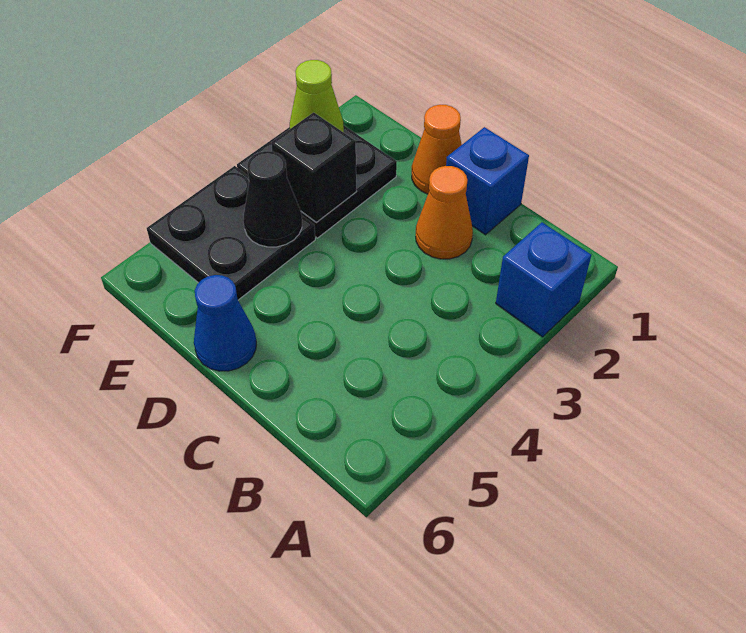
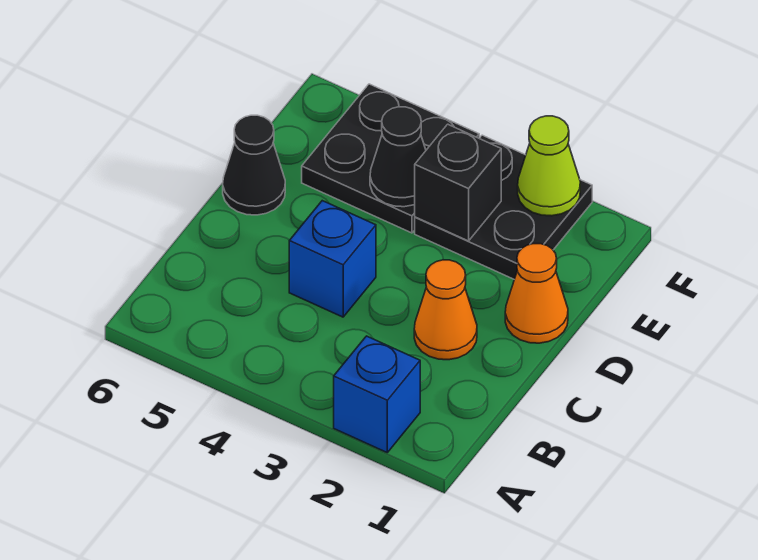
blue brick C1 level 1 -> blue brick C4 level 1
blue cone D6 level 1 -> black cone D6 level 1

